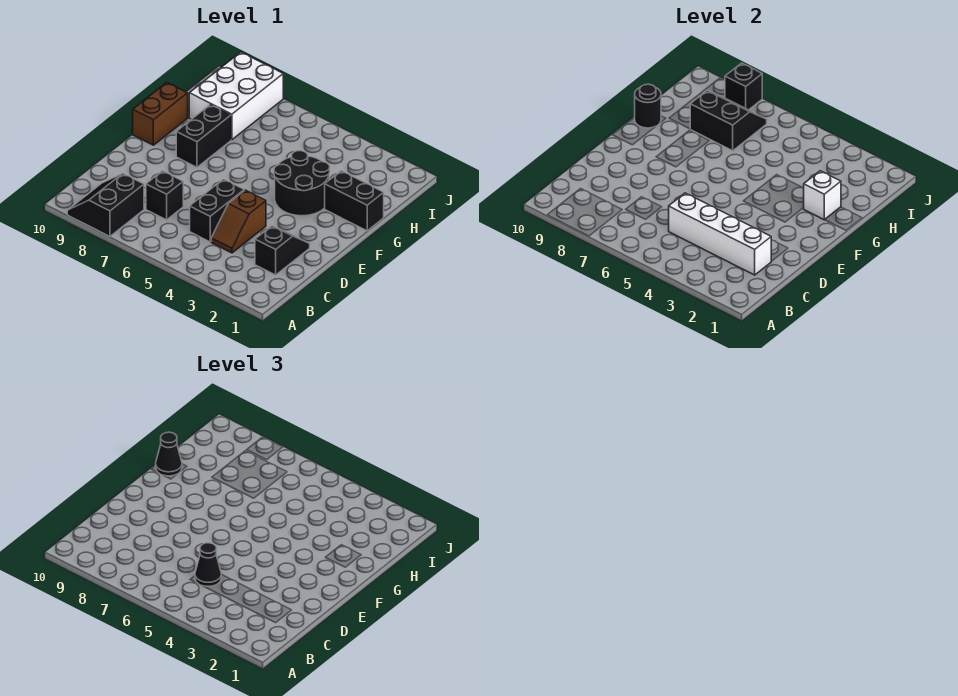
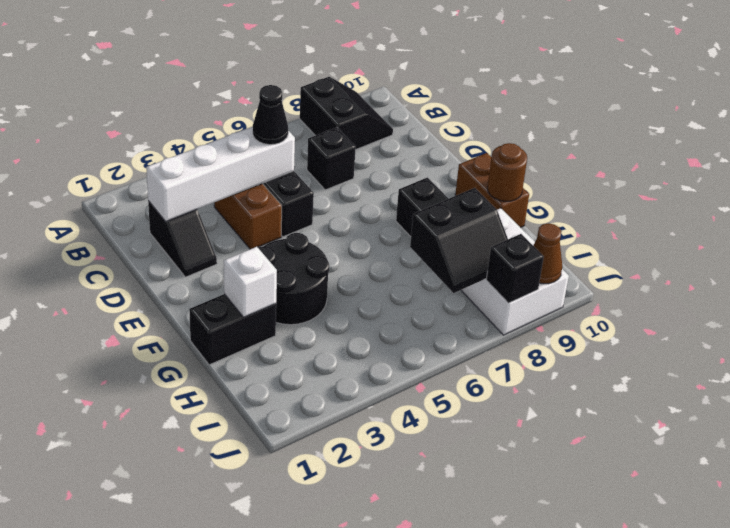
black round brick G10 level 2 -> brown round brick G10 level 2
black cone G10 level 3 -> none
none -> brown cone J9 level 2

